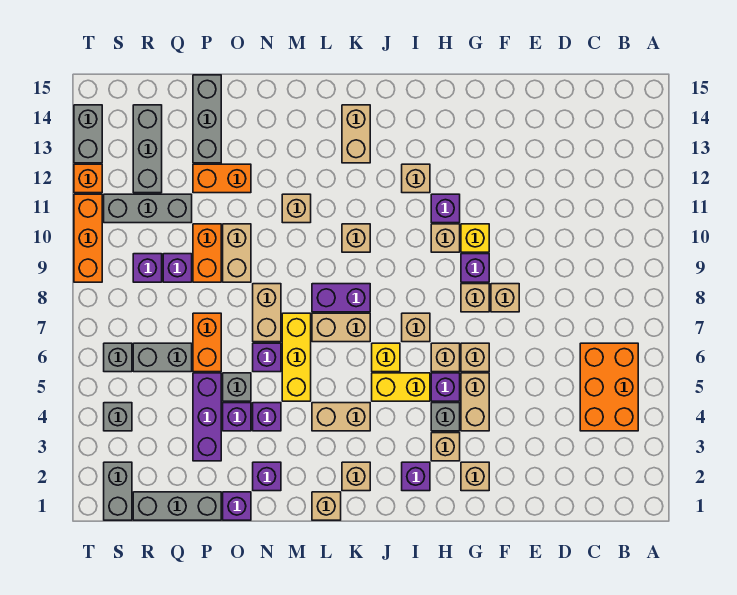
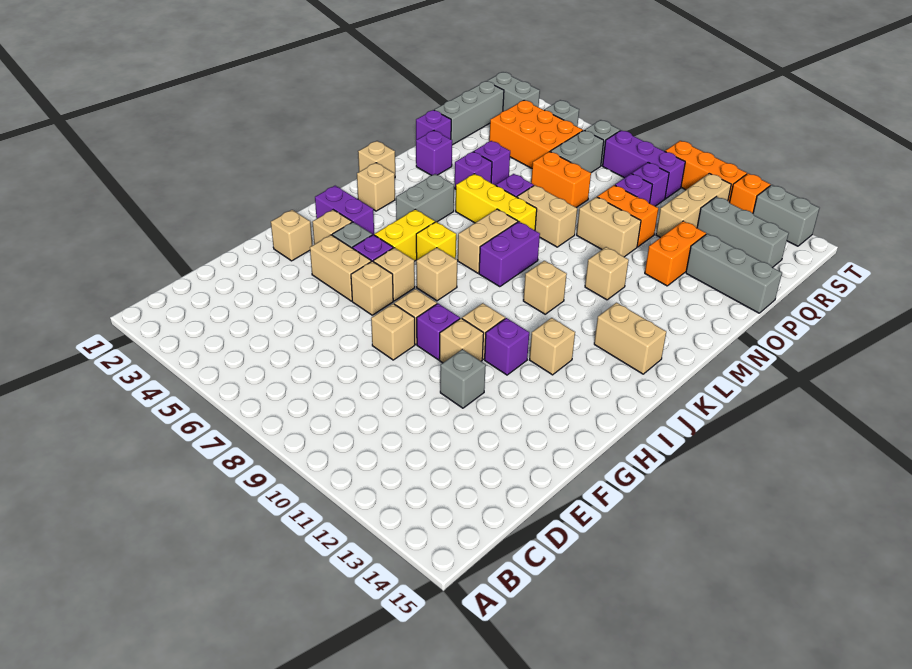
orange brick B4:C6 level 1 -> orange brick Q3:R5 level 1
yellow brick G10 level 1 -> tan brick G10 level 1
purple brick I2 level 1 -> purple brick I2:I3 level 1
tan brick K4:L4 level 1 -> grey brick K4:L4 level 1
grey brick O5 level 1 -> grey brick F11 level 1
purple brick P3:P5 level 1 -> purple brick S7:S9 level 1
grey brick Q11:S11 level 1 -> tan brick Q11:S11 level 1

